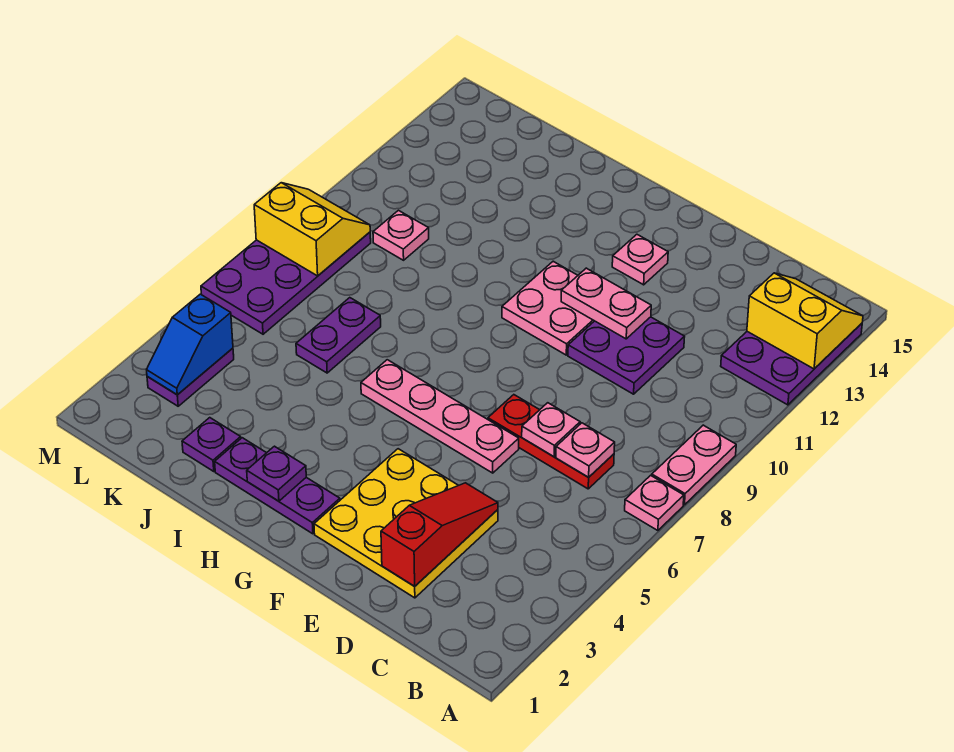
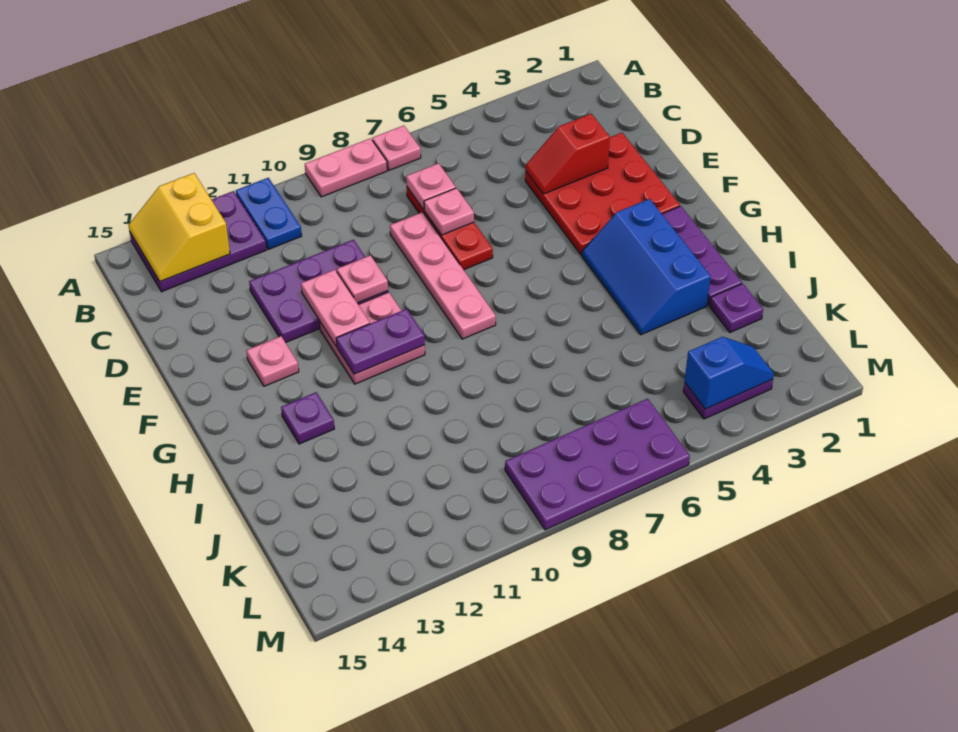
none -> blue plate A11:B11 level 1
yellow plate D2:F4 level 1 -> red plate D2:F4 level 1
red slope D2:D4 level 2 top 2 -> red slope D3:D4 level 2 top 3
purple plate D10:E11 level 1 -> purple plate D10:E12 level 1
pink plate E6:H6 level 1 -> pink plate D8:G8 level 1
none -> blue slope G3:I4 level 1 top 3
purple plate H2 level 2 -> purple plate H13 level 1
purple plate J6:J7 level 1 -> purple plate G10:G11 level 2
pink plate K10 level 1 -> pink plate E10 level 2
yellow slope L8:M9 level 2 top 8 -> none

